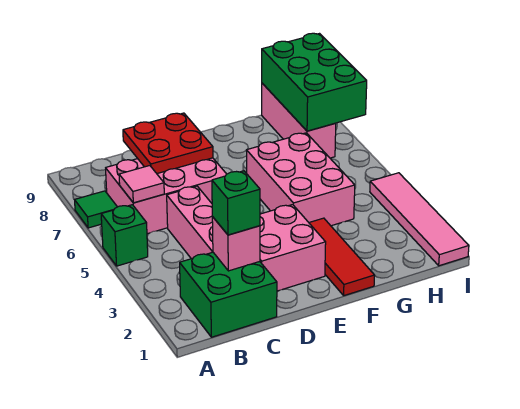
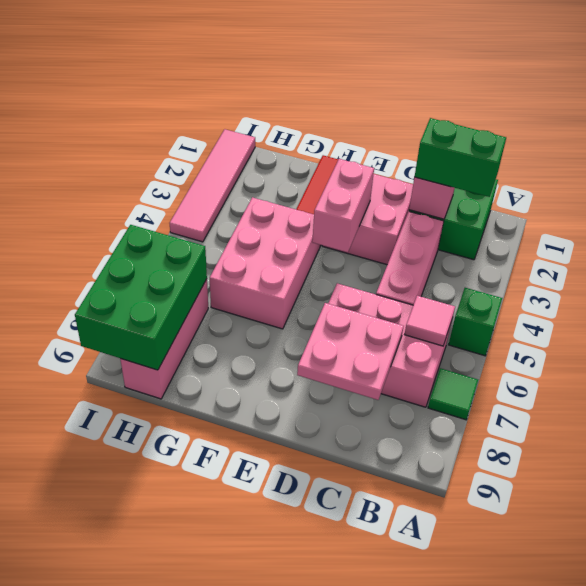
green brick C2 level 3 -> green brick B2:C2 level 3
red plate C7:D8 level 2 -> pink plate C7:D8 level 2
none -> pink brick E3:E4 level 2

